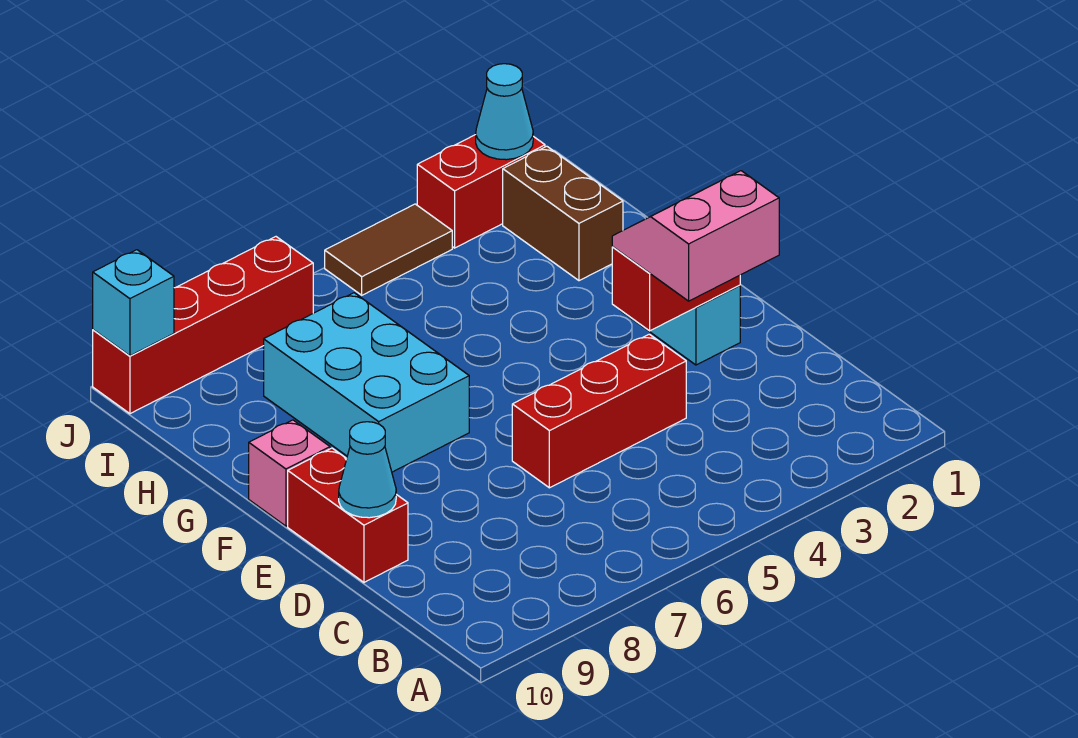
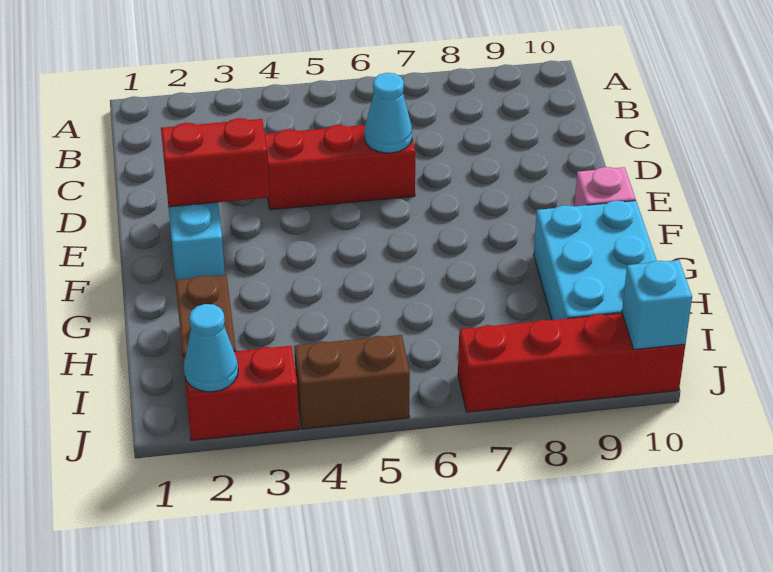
pink slope D2:E3 level 3 top D -> none
red brick D10:E10 level 1 -> none
cyan cone D10 level 2 -> cyan cone D6 level 2
cyan brick F7:H8 level 1 -> cyan brick G9:I10 level 1
brown tile J4:J5 level 1 -> brown brick J4:J5 level 1

